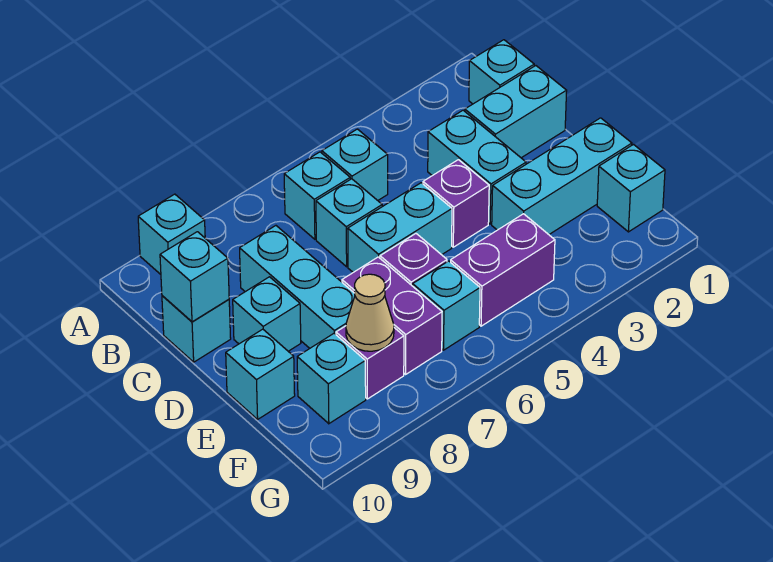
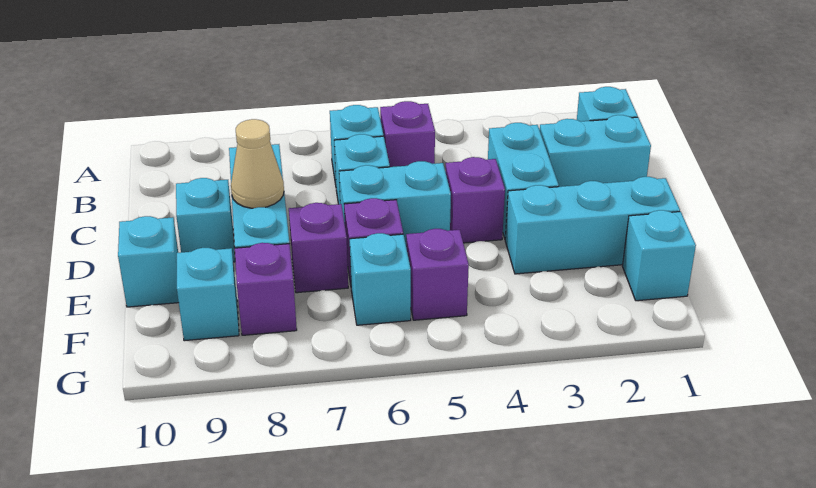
cyan brick A9 level 1 -> none
cyan brick B5 level 1 -> purple brick B5 level 1
cyan brick C10 level 1 -> none
cyan brick C10 level 2 -> none
purple brick E7:F7 level 1 -> purple brick E7 level 1
purple brick F4:F5 level 1 -> purple brick F5 level 1
tan cone F8 level 2 -> tan cone D8 level 2

